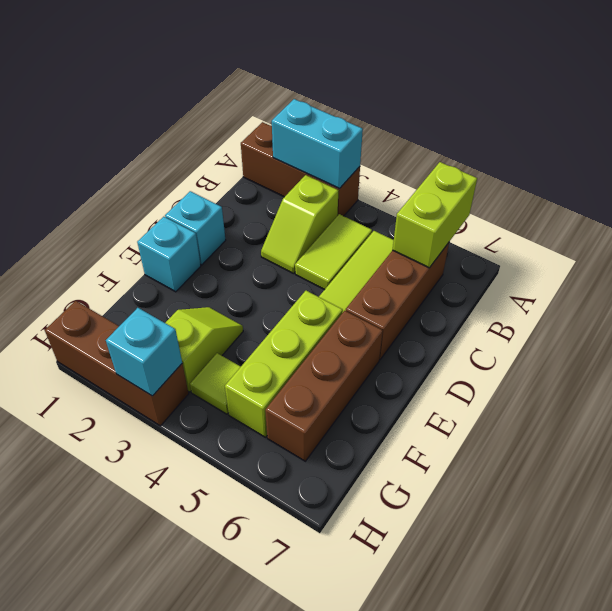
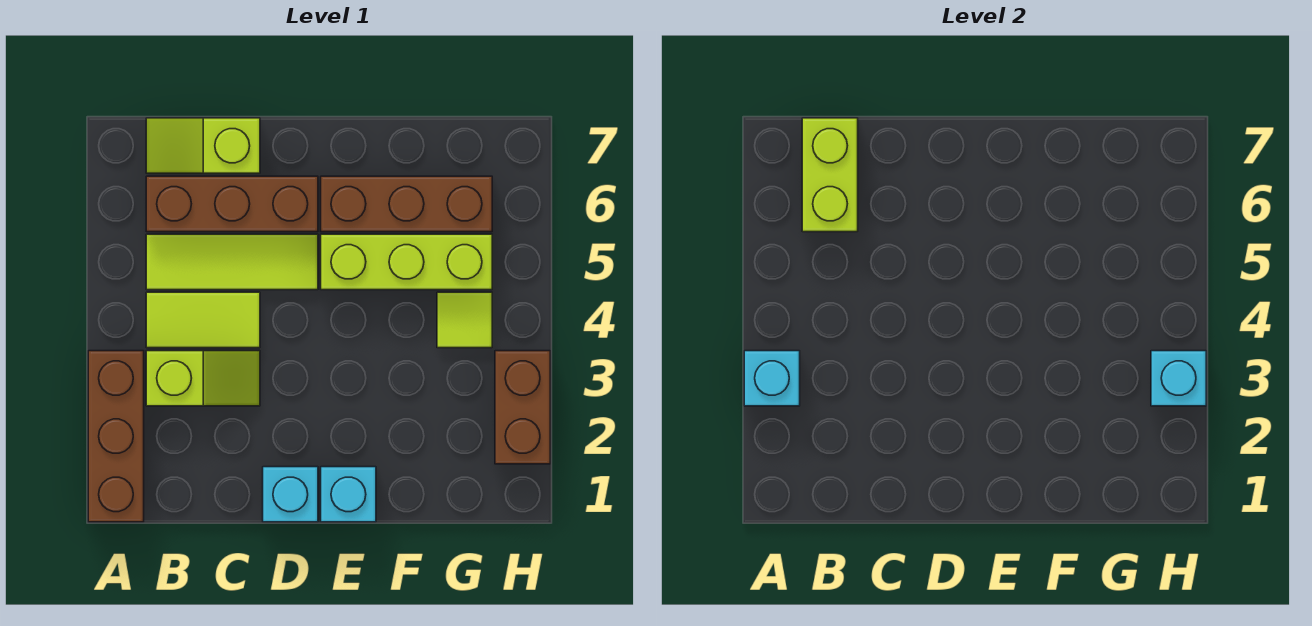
cyan brick A2:A3 level 2 -> cyan brick A3 level 2
lime brick A6:B6 level 2 -> lime brick B6:B7 level 2
lime slope F3:G3 level 1 top G -> lime slope B7:C7 level 1 top C
brown brick H1:H3 level 1 -> brown brick H2:H3 level 1

